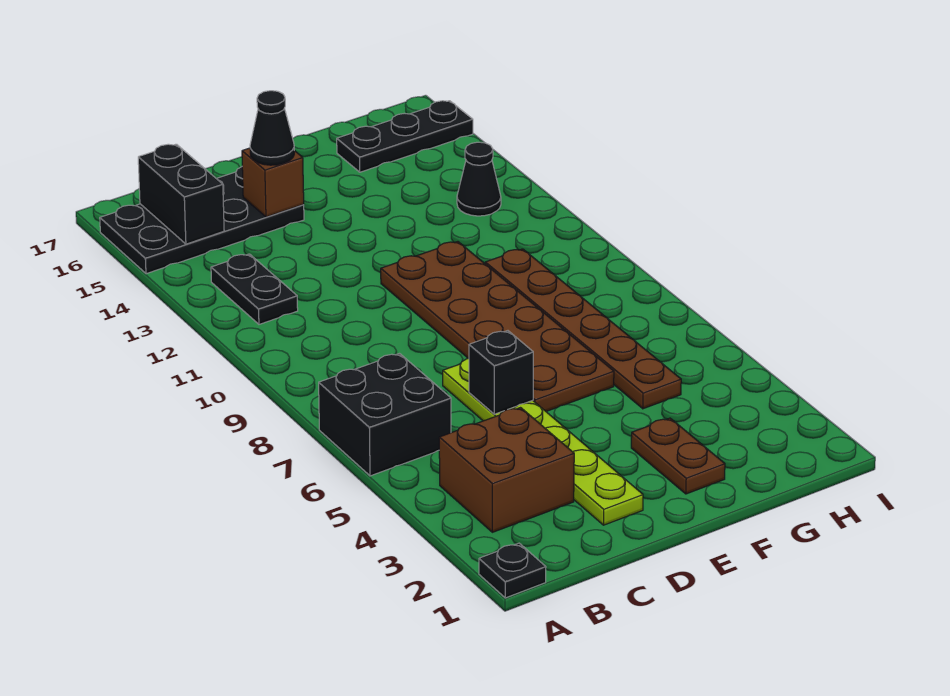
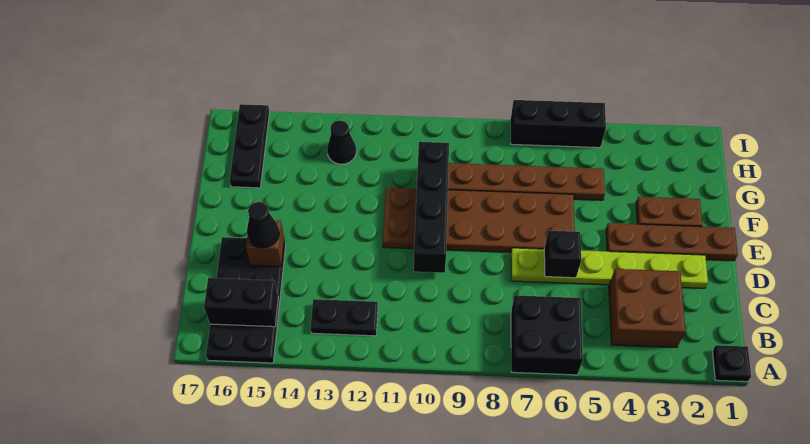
none -> black brick D10:G10 level 2
none -> brown plate E1:E4 level 1
none -> black brick I5:I7 level 1

